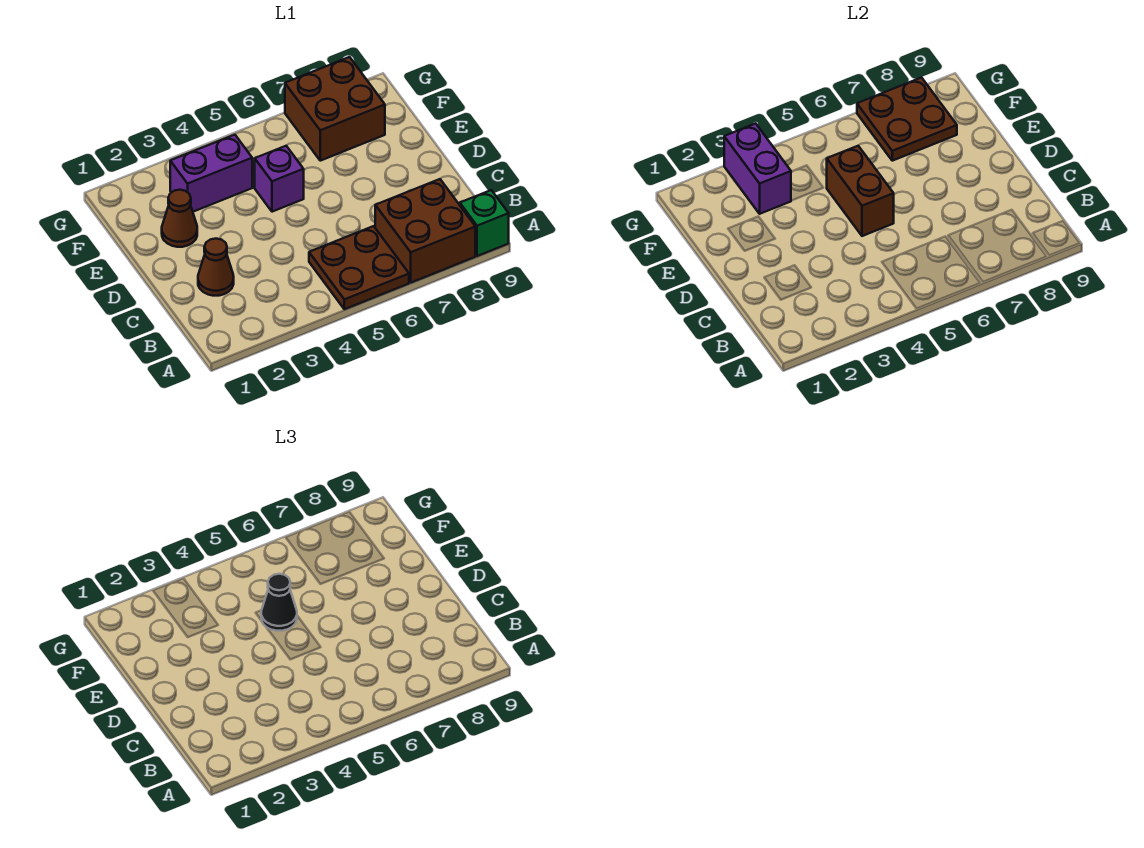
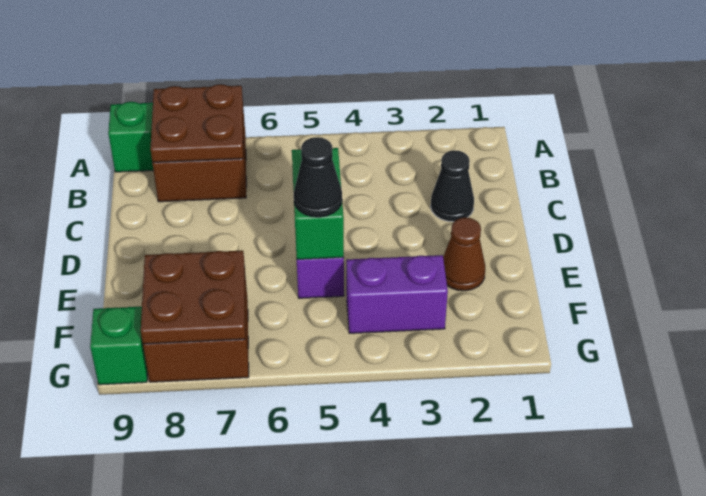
brown plate A5:B6 level 1 -> brown plate A7:B8 level 2
brown cone C2 level 1 -> black cone C2 level 1
brown brick D5:E5 level 2 -> green brick D5:E5 level 2
purple brick F3:G3 level 2 -> none
none -> green brick G9 level 1

